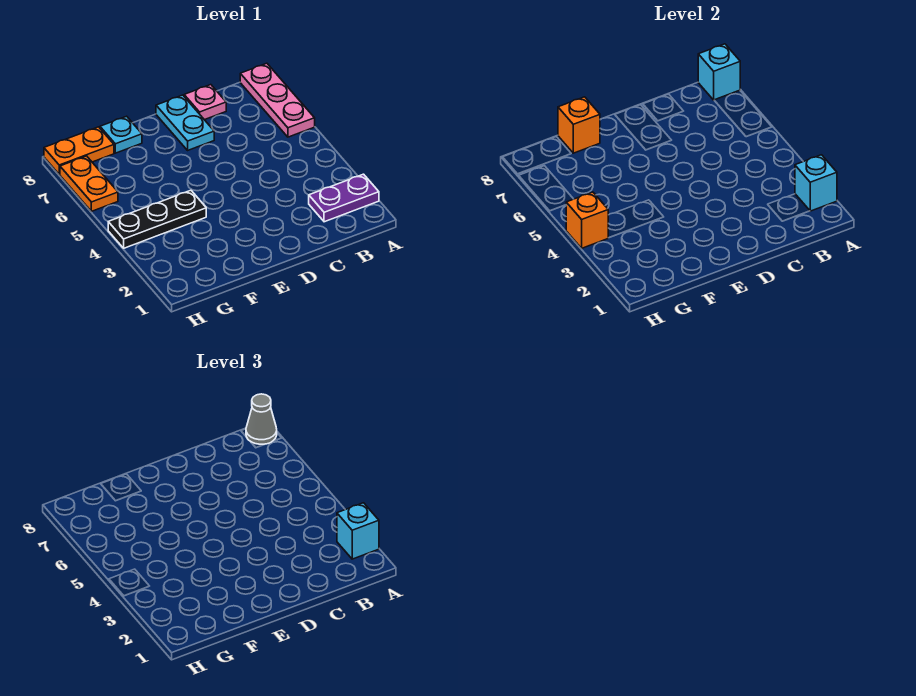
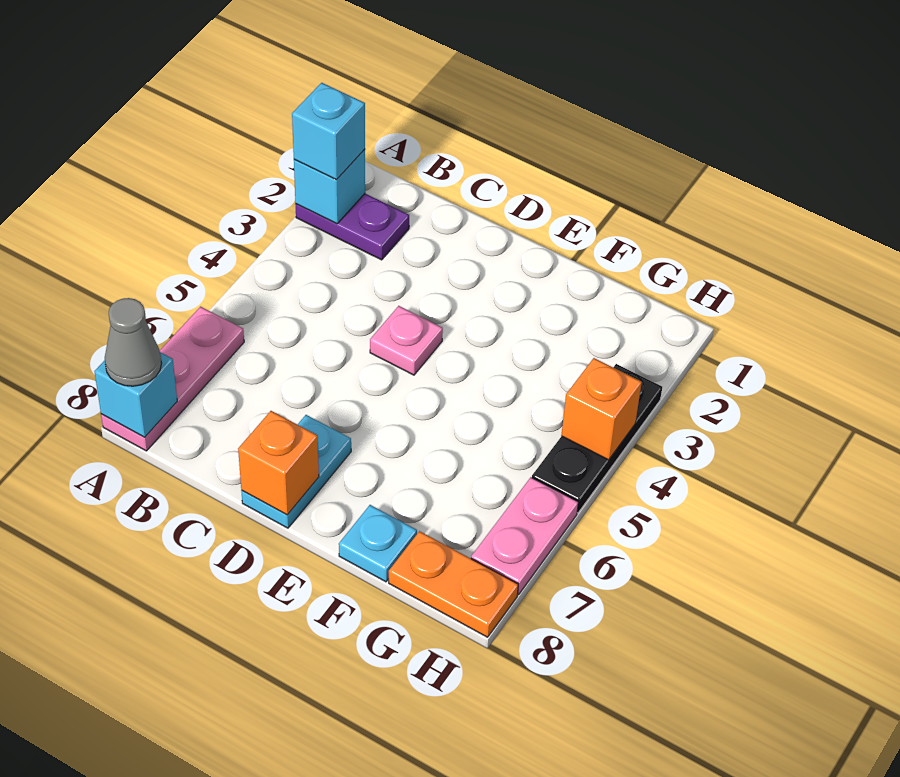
pink plate C8 level 1 -> pink plate D4 level 1
black plate F4:H4 level 1 -> black plate H3:H5 level 1
orange brick F8 level 2 -> orange brick D8 level 2
orange plate H6:H7 level 1 -> pink plate H6:H7 level 1

